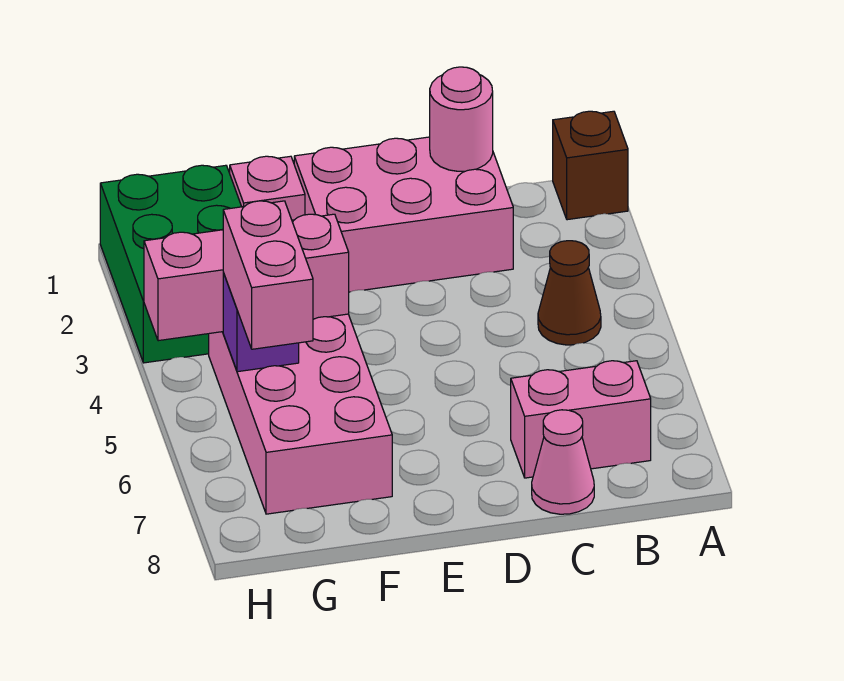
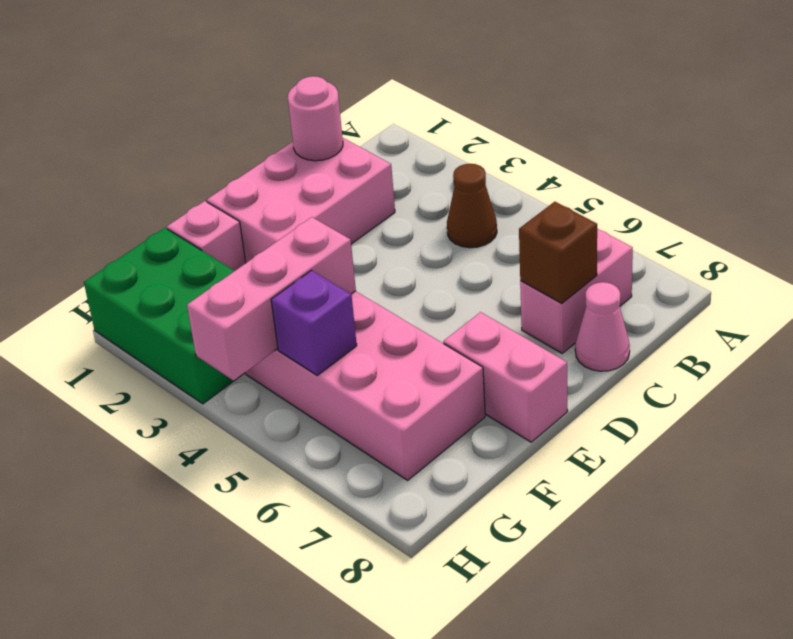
brown brick A1 level 1 -> brown brick C7 level 2
pink brick G5:G6 level 3 -> pink brick E7:E8 level 1

